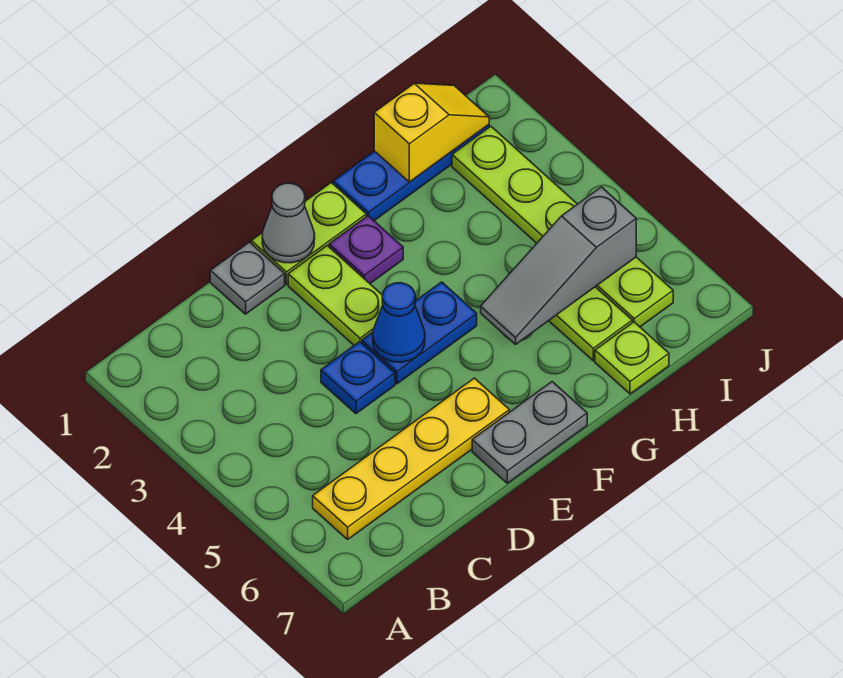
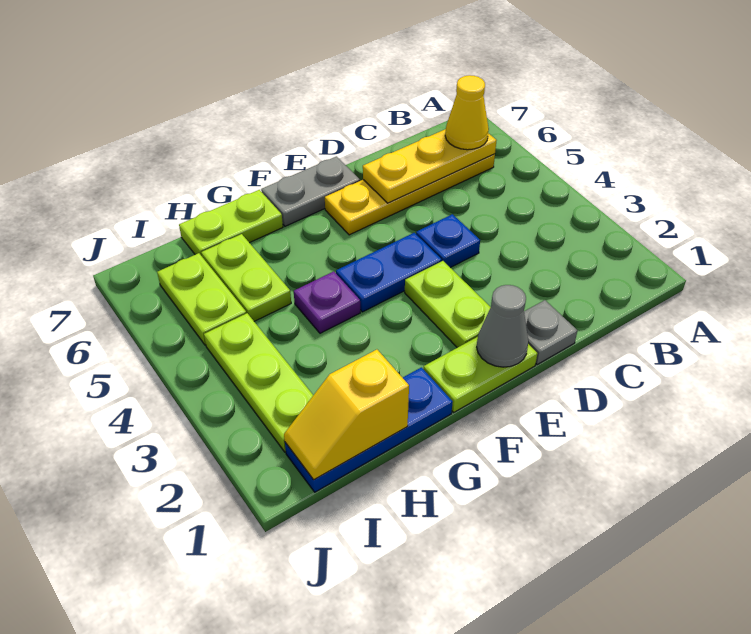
none -> yellow plate B6:D6 level 2
none -> yellow cone B6 level 3
blue cone E4 level 2 -> none
purple plate F2 level 1 -> purple plate G4 level 1
grey slope G5:I5 level 2 top I -> none
lime plate H7 level 1 -> lime plate G7:H7 level 1

